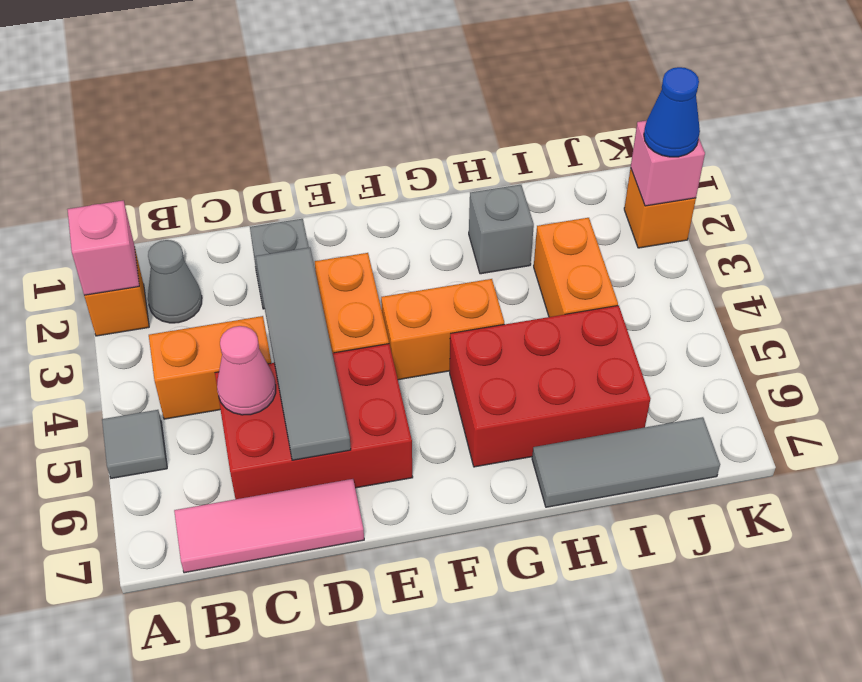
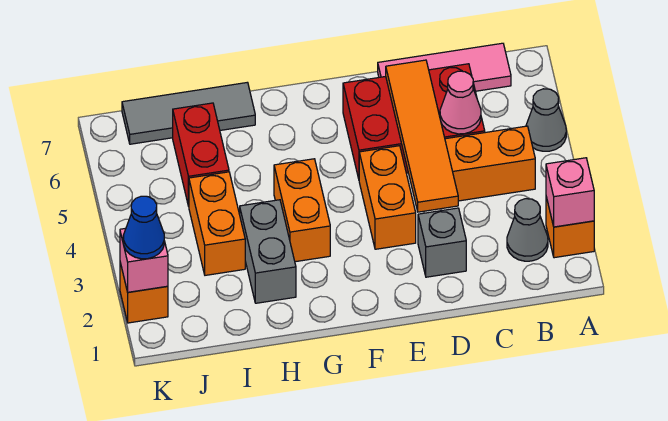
grey tile A5 level 1 -> grey cone A5 level 1
grey tile D3:D6 level 2 -> orange tile D3:D6 level 2
orange brick F4:G4 level 1 -> orange brick G3:G4 level 1
red brick G5:I6 level 1 -> red brick I5:I6 level 1
grey brick H2 level 1 -> grey brick H2:H3 level 1

